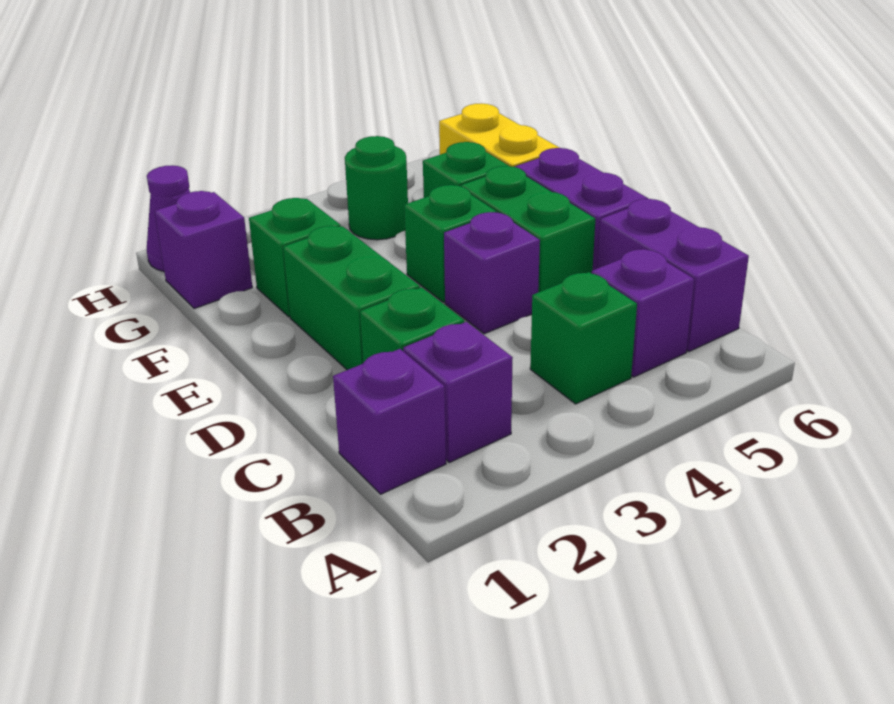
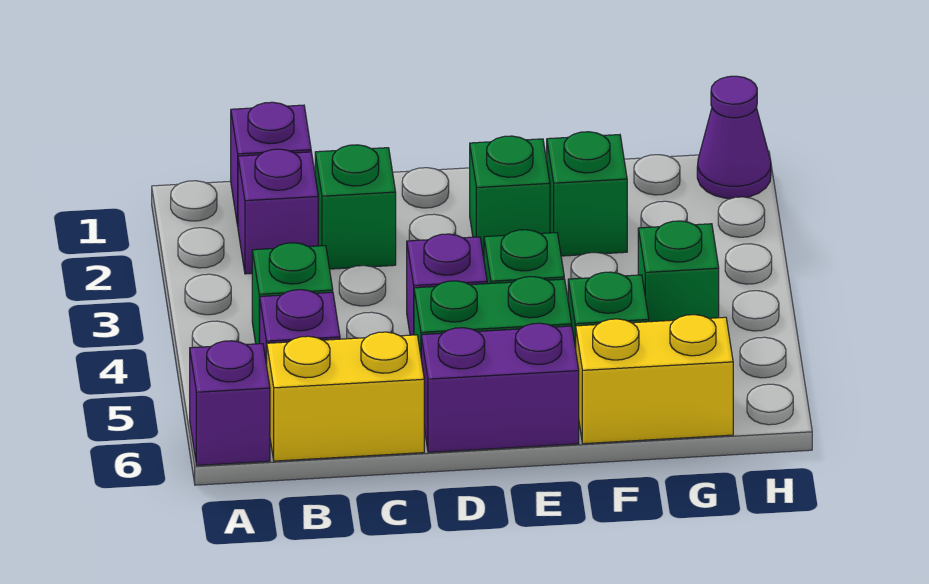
purple brick B6:C6 level 1 -> yellow brick B6:C6 level 1
green brick D2:E2 level 1 -> green brick E2 level 1
purple brick G1 level 1 -> purple brick A6 level 1
green round brick G4 level 1 -> green brick G4 level 1

